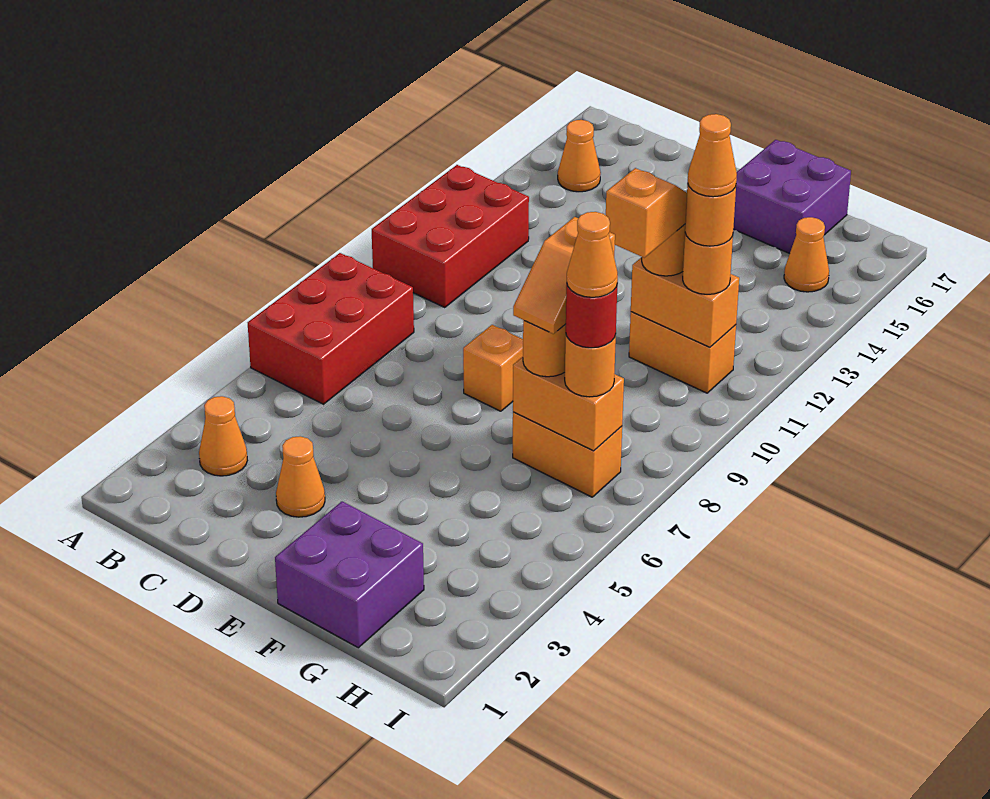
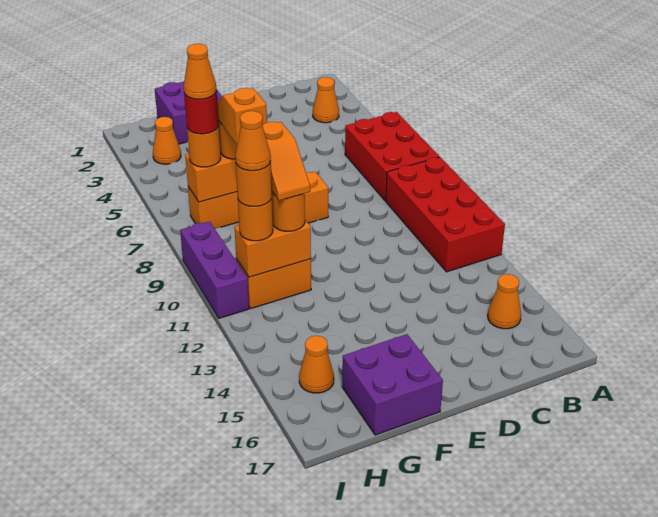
red brick A10:B12 level 1 -> red brick A9:B12 level 1
orange cone D3 level 1 -> orange cone H3 level 1
none -> purple brick I9:I11 level 1

